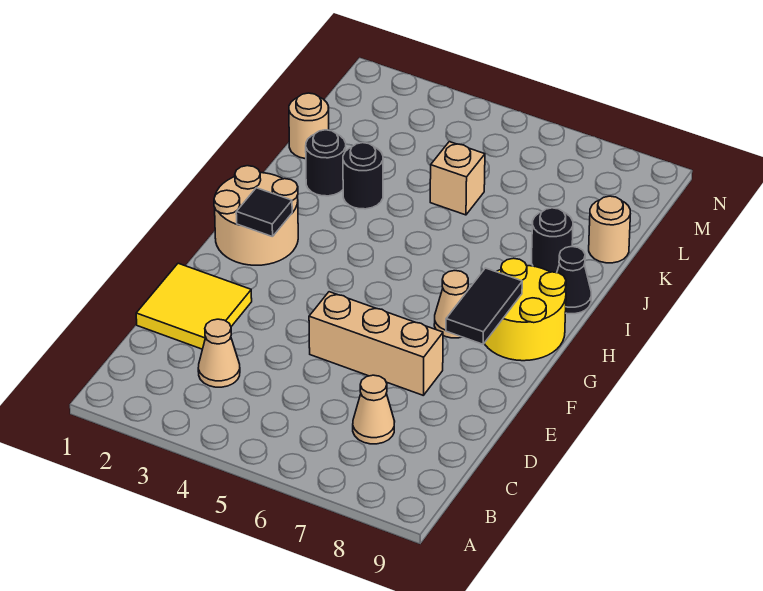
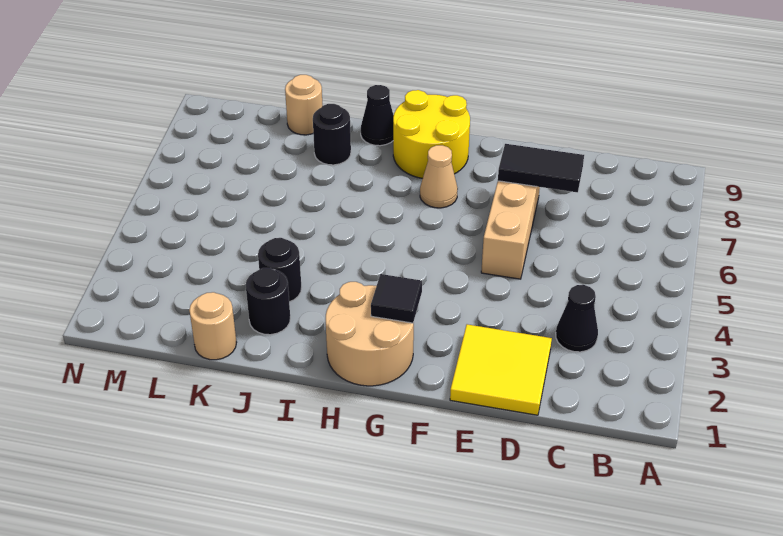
tan cone C3 level 1 -> black cone C3 level 1
tan cone C7 level 1 -> none
black tile F8:G8 level 2 -> black tile D7:E7 level 2
tan brick K5 level 1 -> none

